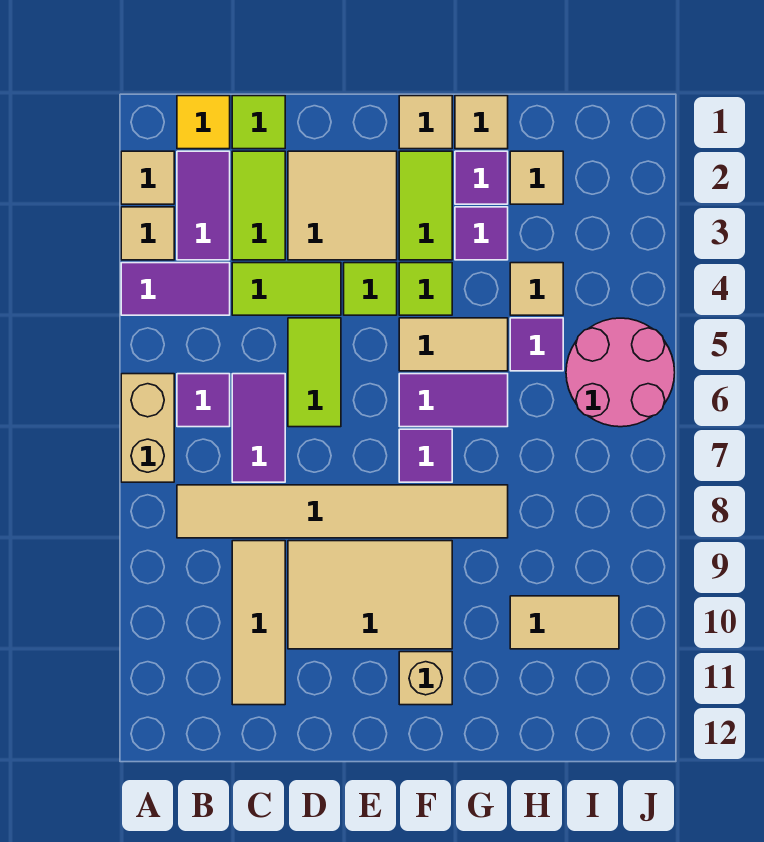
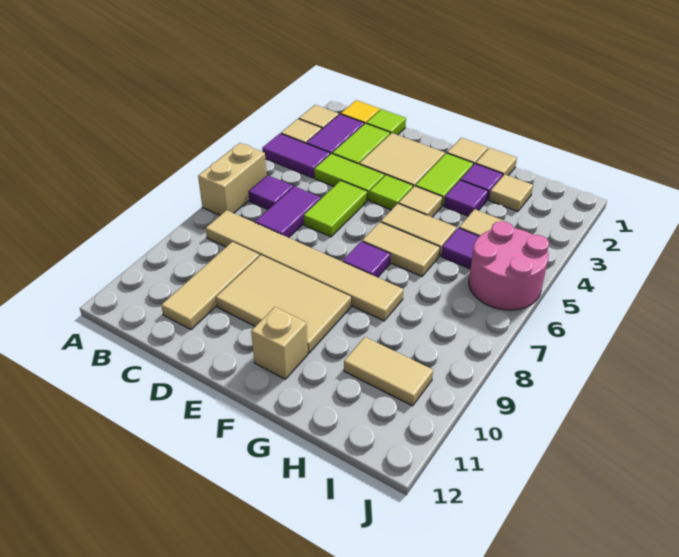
lime tile F4 level 1 -> tan tile F4 level 1
purple tile F6:G6 level 1 -> tan tile F6:G6 level 1

